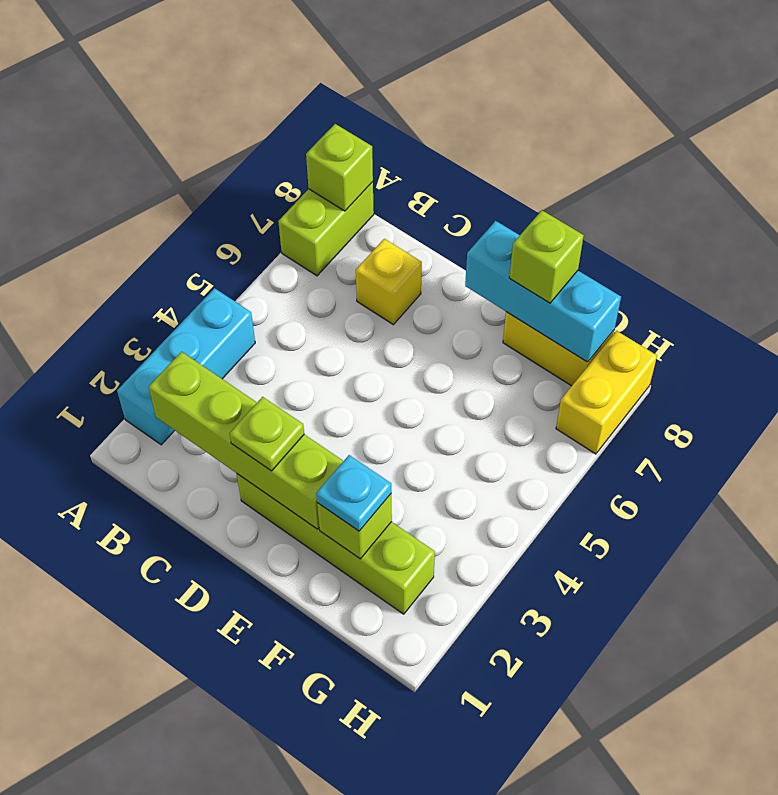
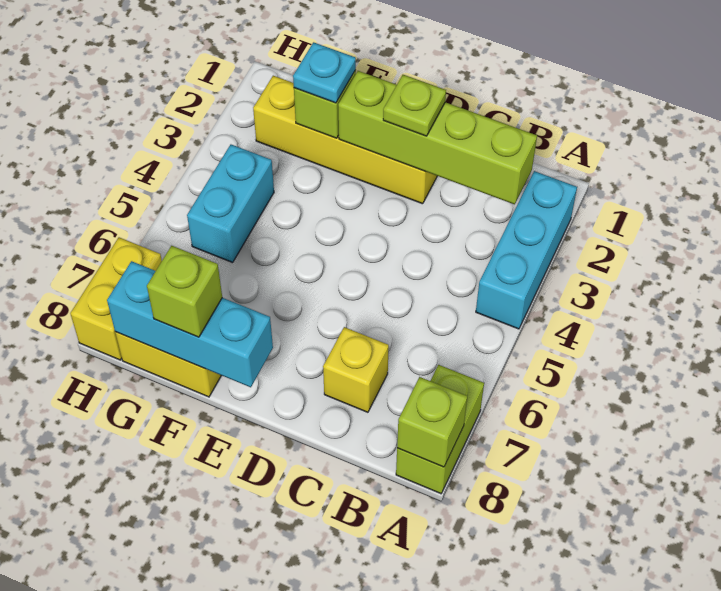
lime brick D2:G2 level 1 -> yellow brick D2:G2 level 1
none -> cyan brick G4:G5 level 1

